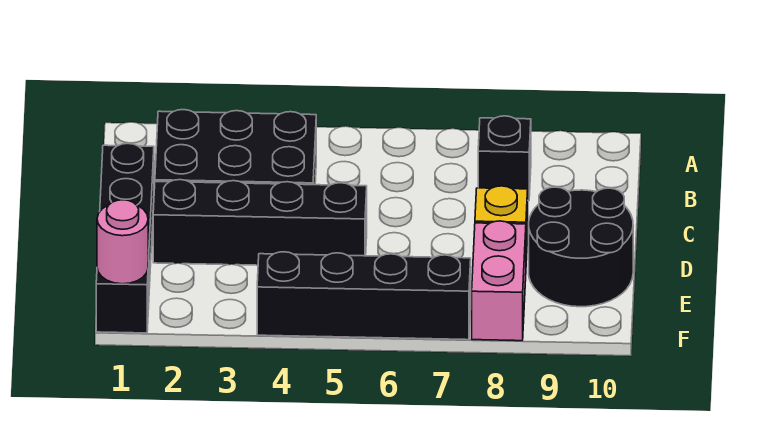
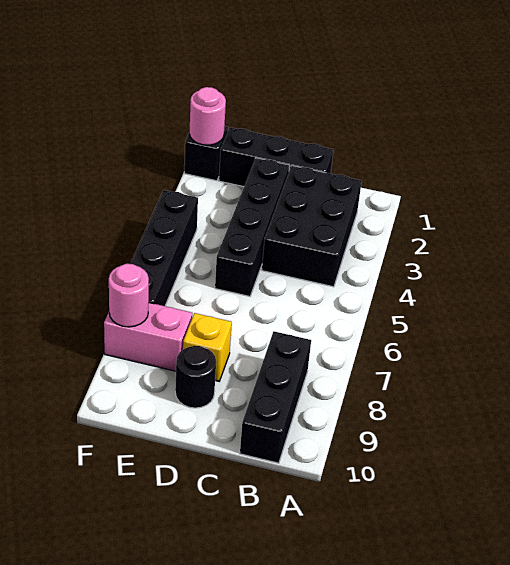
black brick B8 level 1 -> black brick B8:B10 level 1
black round brick D9:E10 level 1 -> black round brick D9 level 1
none -> pink round brick F8 level 2

